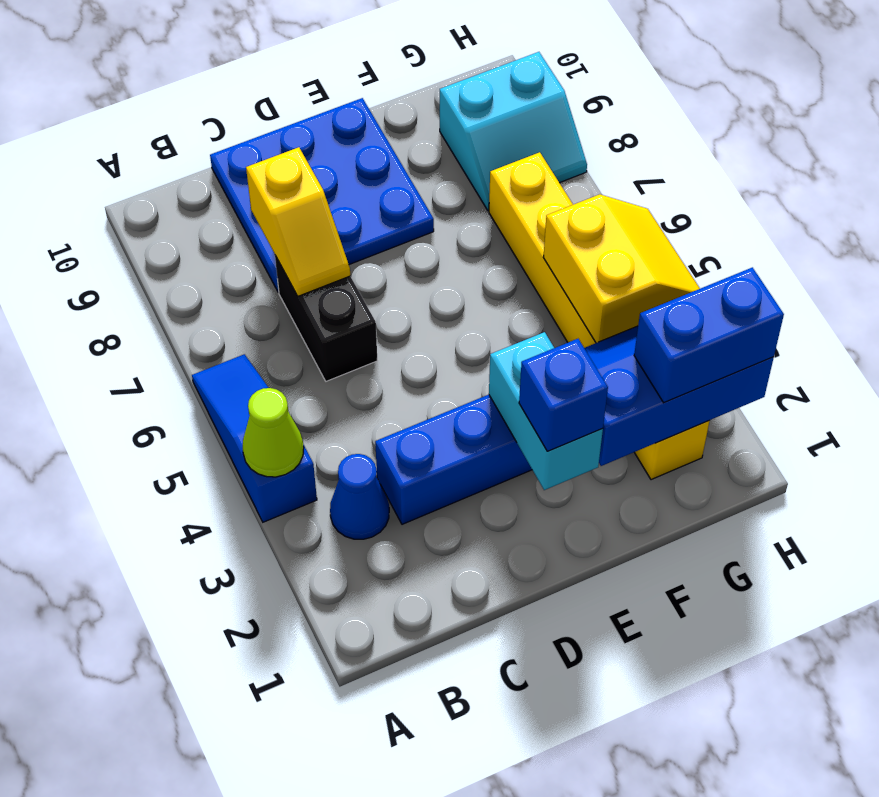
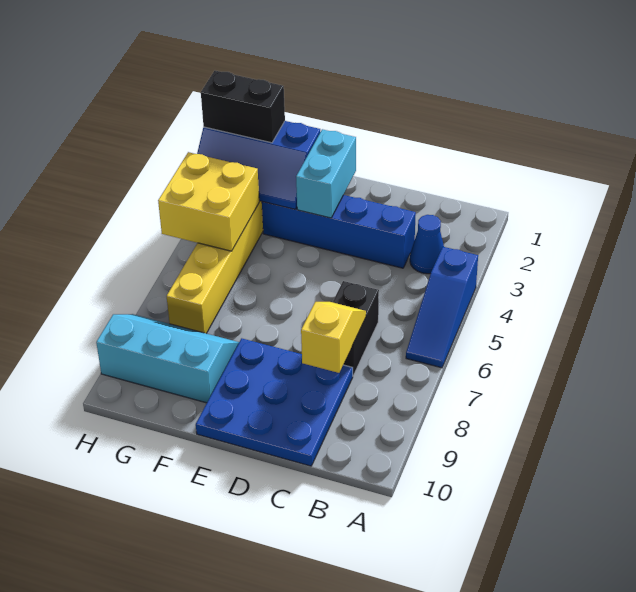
lime cone A4 level 2 -> none
blue brick E2 level 3 -> none
blue brick G2:H2 level 3 -> black brick G2:H2 level 3
yellow slope G4:H5 level 2 top G -> yellow brick G4:H5 level 2
cyan slope G8:H9 level 1 top 9 -> cyan slope F8:H9 level 1 top 9

